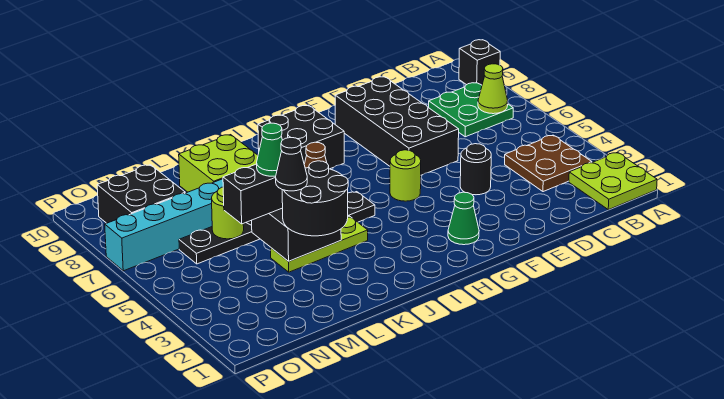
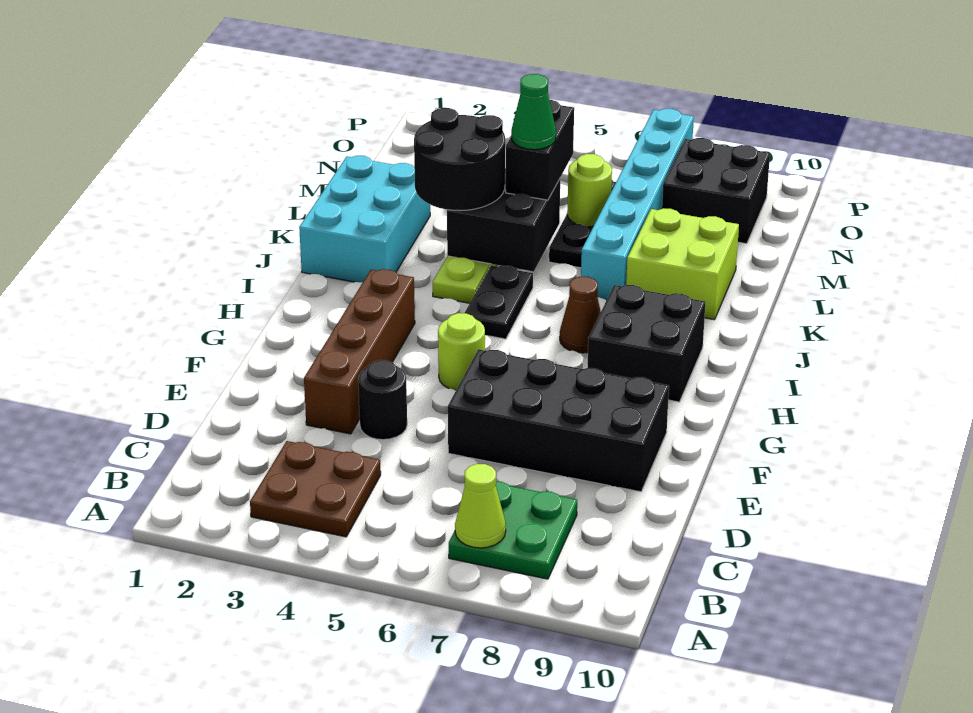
lime plate A1:B2 level 1 -> none
black brick A9 level 1 -> none
none -> brown brick E3:H3 level 1
green cone G2 level 1 -> none
none -> cyan brick J1:L2 level 1
black cone L4 level 4 -> none

